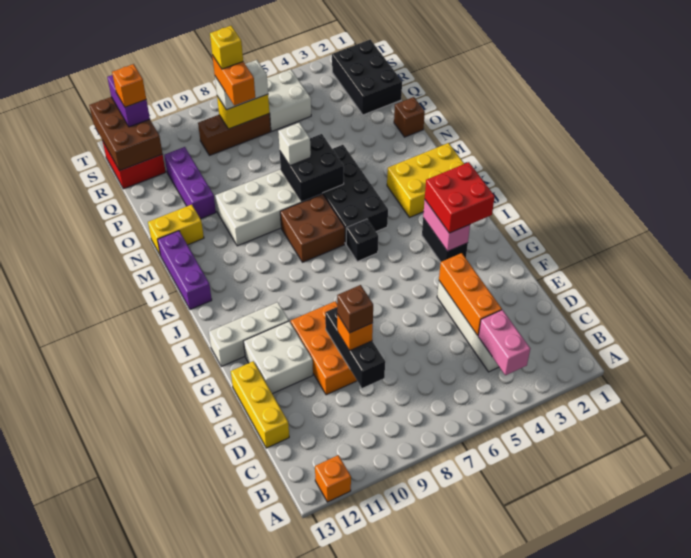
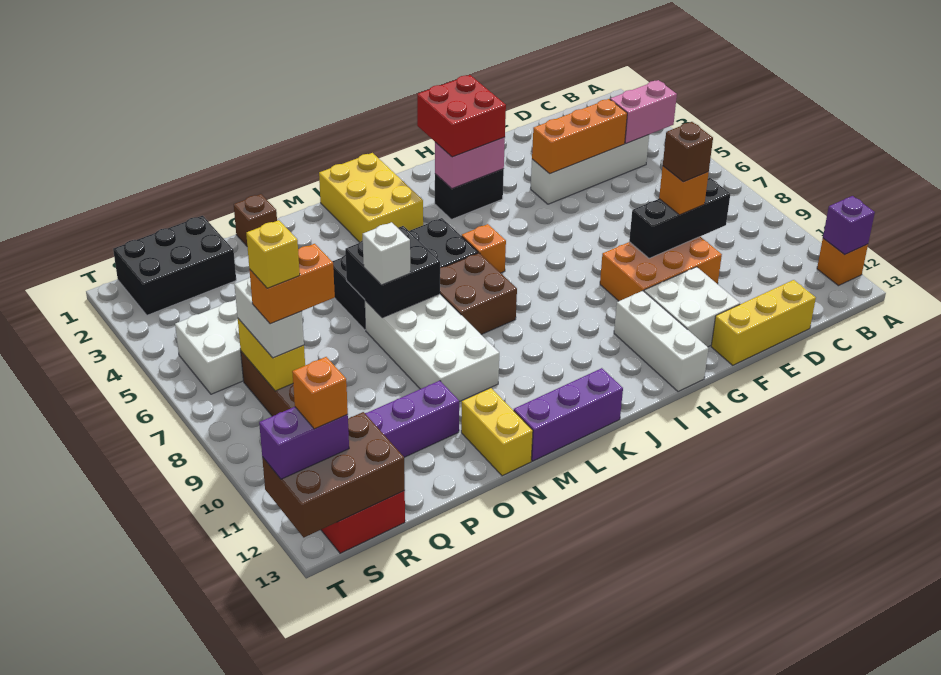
none -> purple brick A12 level 2
black brick J6 level 1 -> orange brick J6 level 1

